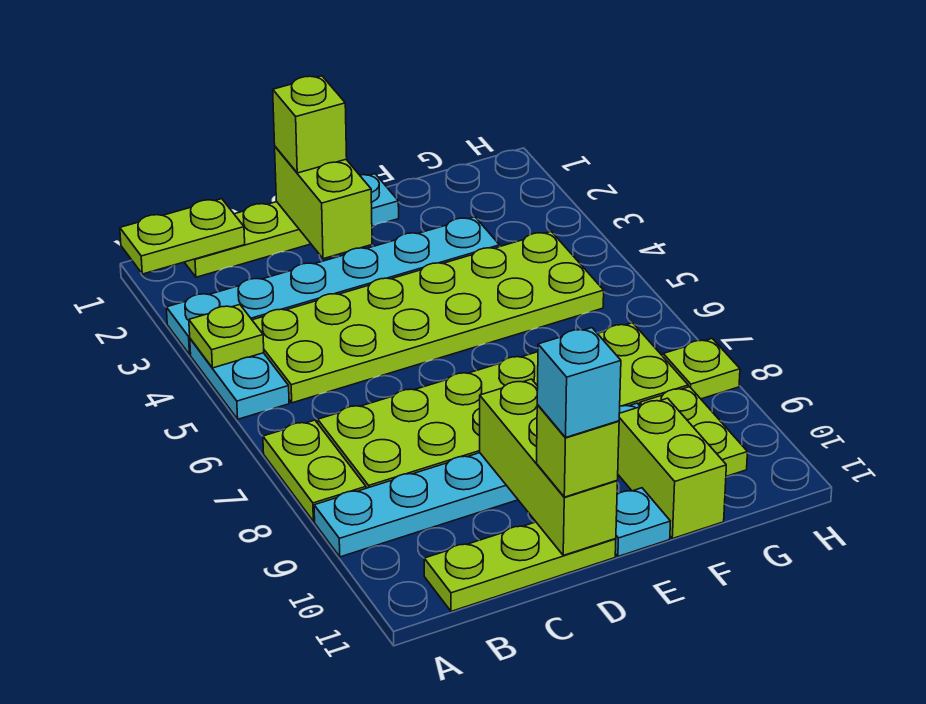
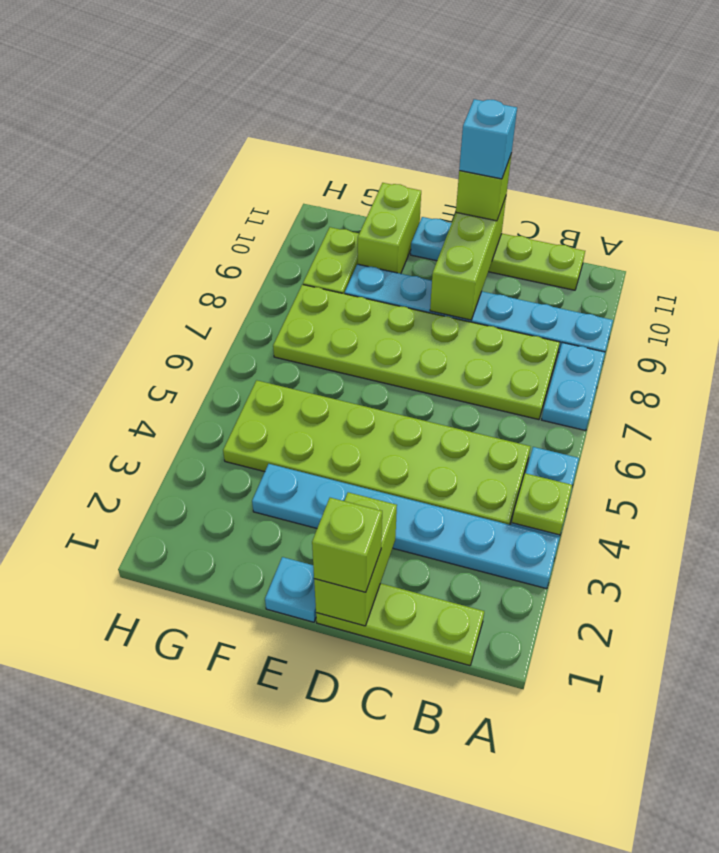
lime plate A1:B1 level 2 -> none
lime plate A7:A8 level 1 -> cyan plate A7:A8 level 1
lime plate H8 level 1 -> none

